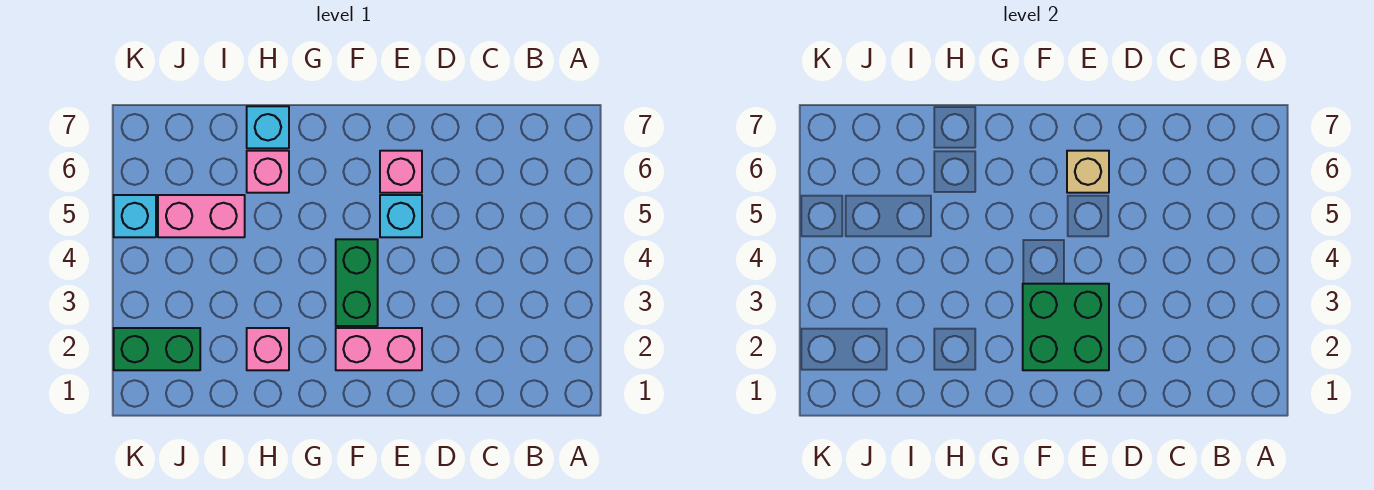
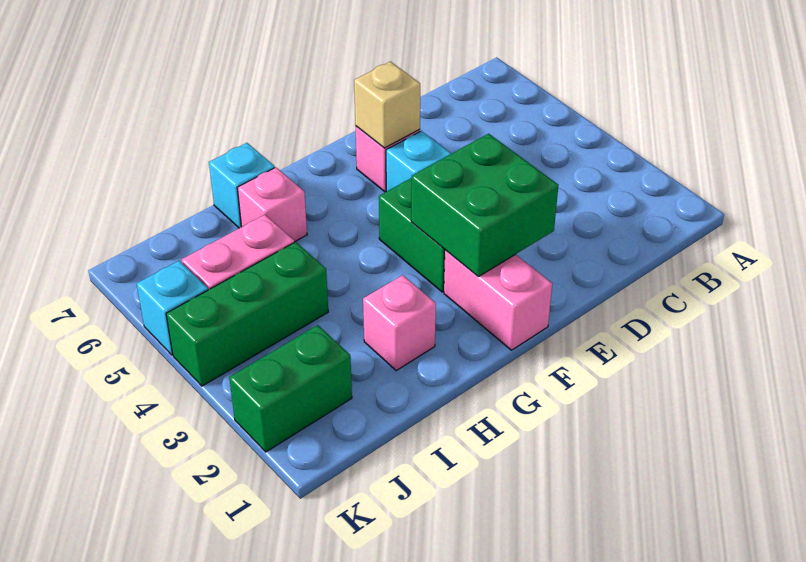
pink brick E2:F2 level 1 -> pink brick F1:F2 level 1
none -> green brick I4:K4 level 1

